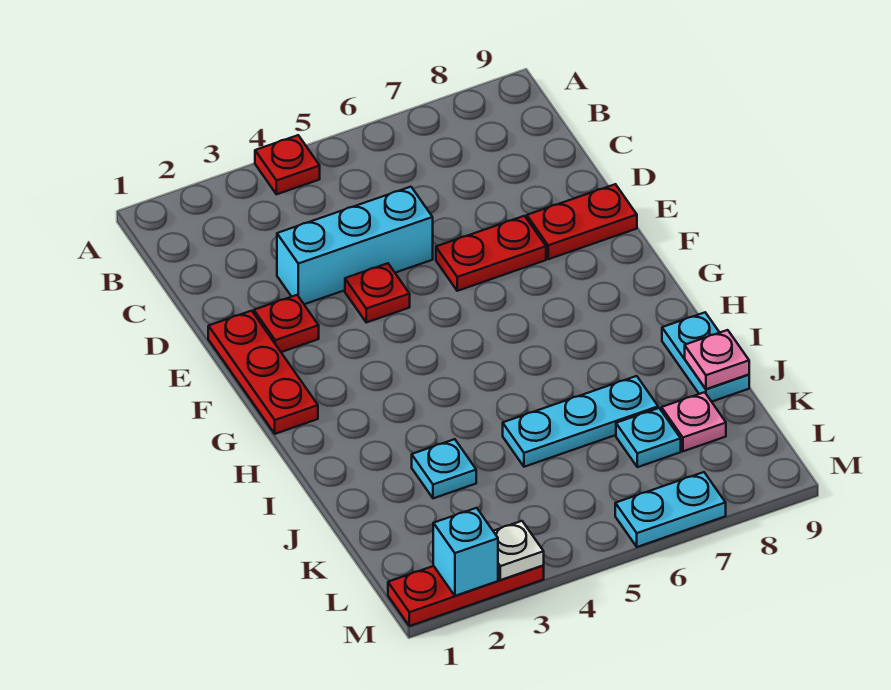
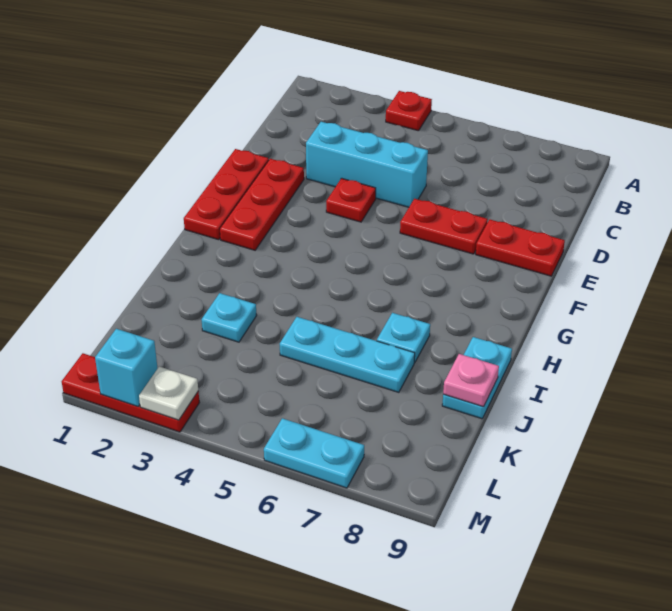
red plate E2 level 1 -> red plate E2:G2 level 1
cyan plate K7 level 1 -> cyan plate I7 level 1
pink plate K8 level 1 -> none

